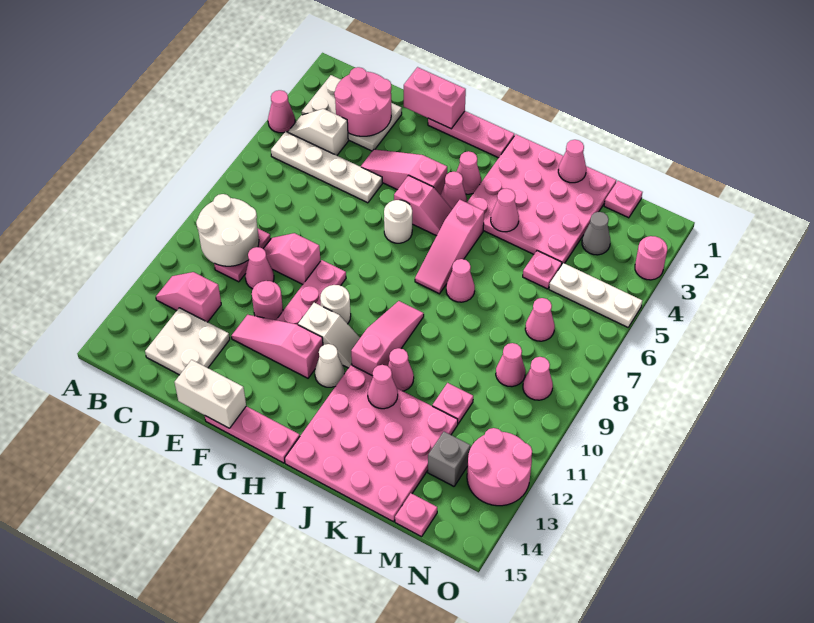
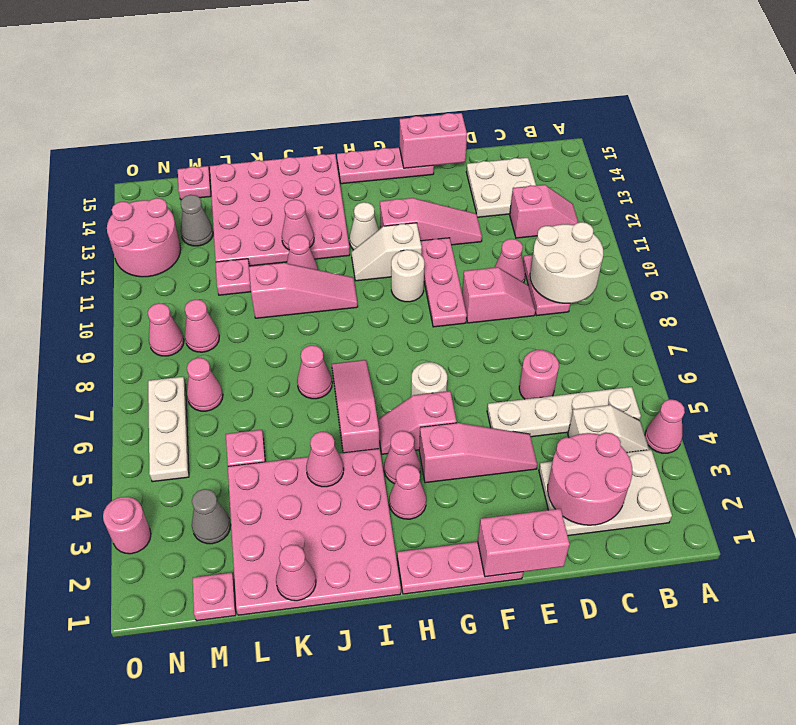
pink round brick E11 level 1 -> pink round brick D6 level 1
white brick E15:F15 level 2 -> pink brick E15:F15 level 2
pink slope I9:I11 level 1 top 11 -> pink slope I10:K10 level 1 top K
white plate M5:O5 level 1 -> white plate N5:N7 level 1
grey brick M13 level 1 -> grey cone M13 level 1

